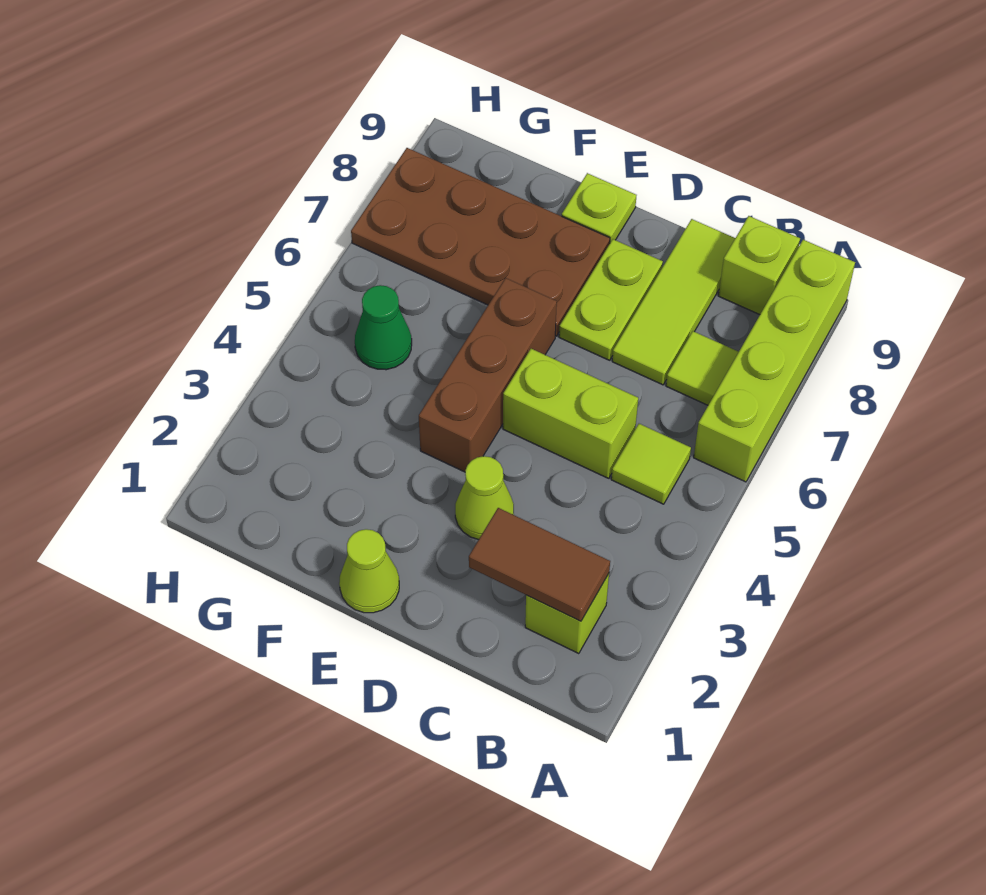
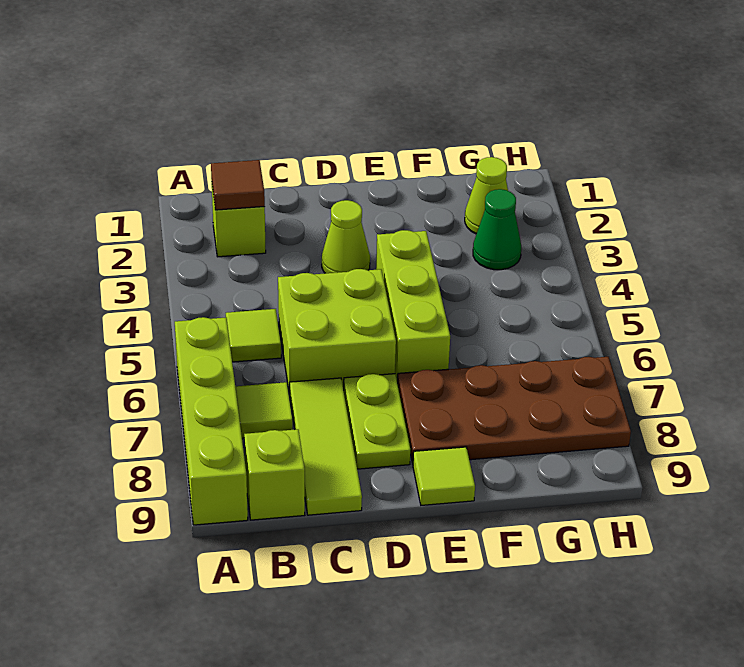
brown tile B2:C2 level 2 -> brown tile B2 level 2
lime brick C5:D5 level 1 -> lime brick C5:D6 level 1
lime cone E1 level 1 -> lime cone G2 level 1
brown brick E4:E6 level 1 -> lime brick E4:E6 level 1
lime plate E9 level 1 -> lime tile E9 level 1
green cone G5 level 1 -> green cone G3 level 1

